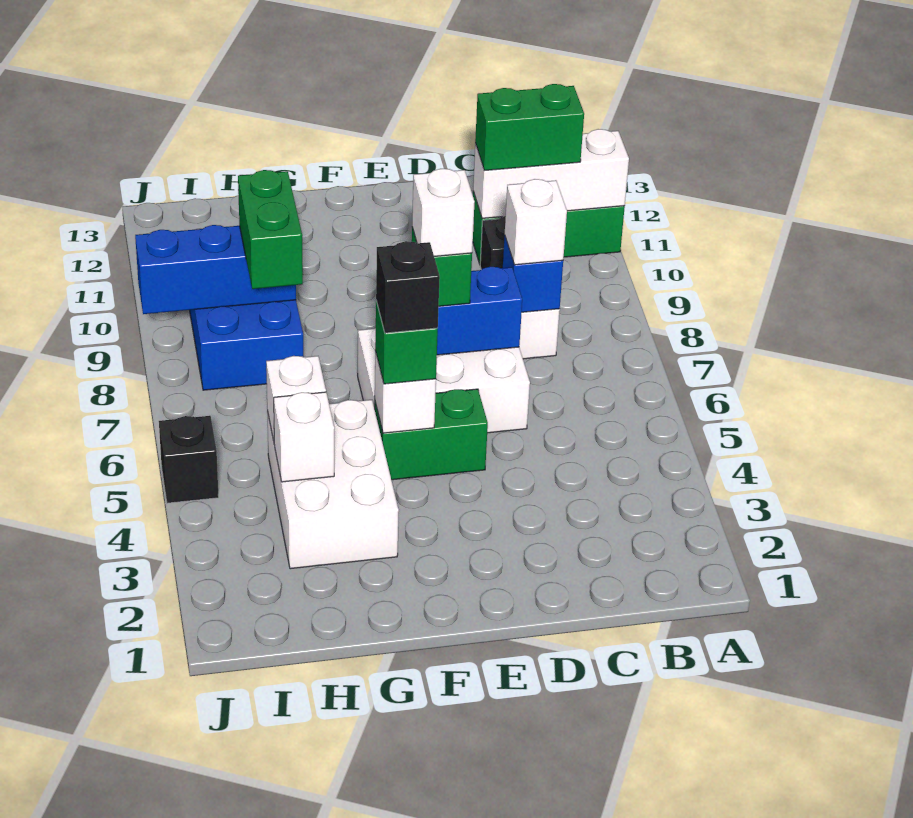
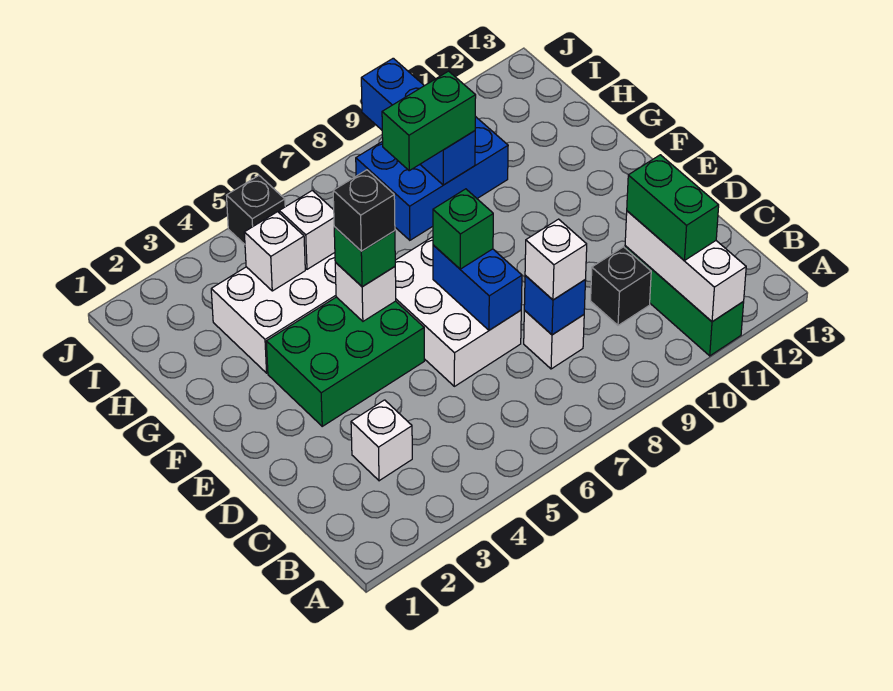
green brick E5:F5 level 1 -> green brick E3:F5 level 1
white brick E7 level 4 -> white brick C3 level 1

